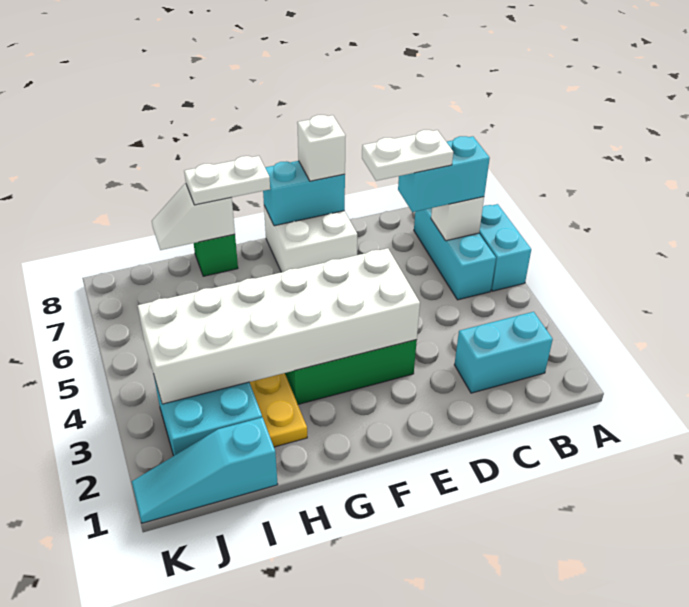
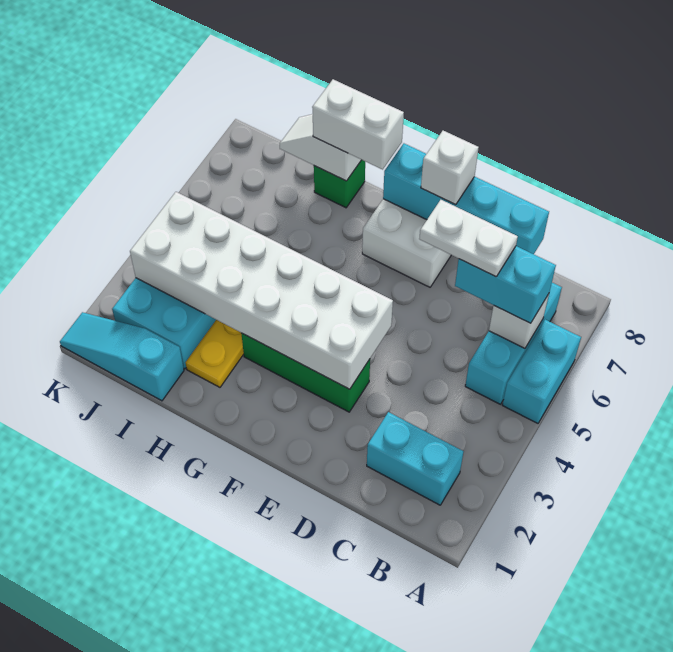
cyan brick E8:F8 level 2 -> cyan brick C8:F8 level 2
white plate G8:H8 level 3 -> white brick G8:H8 level 3

